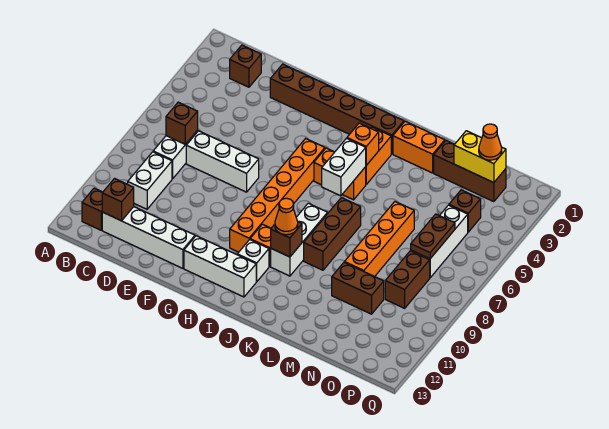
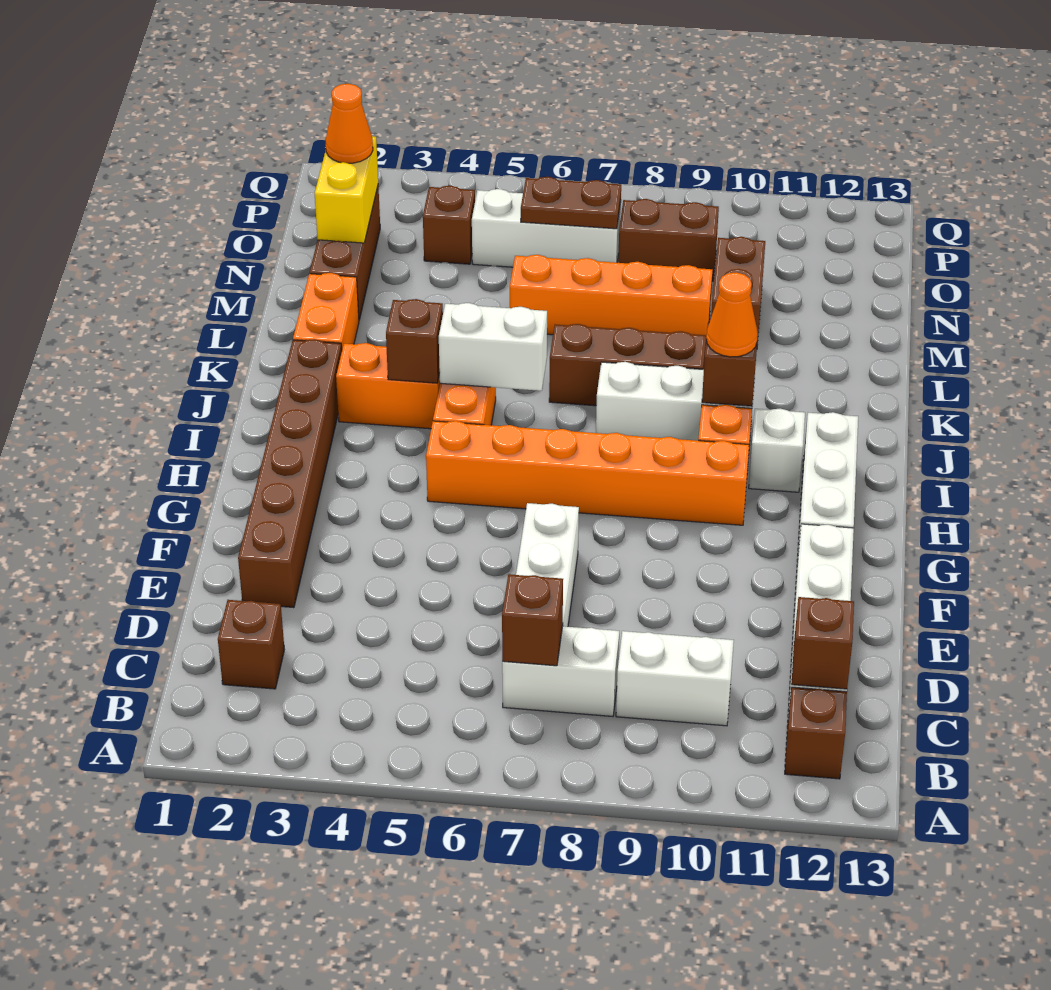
orange brick J4 level 2 -> brown brick J4 level 2

